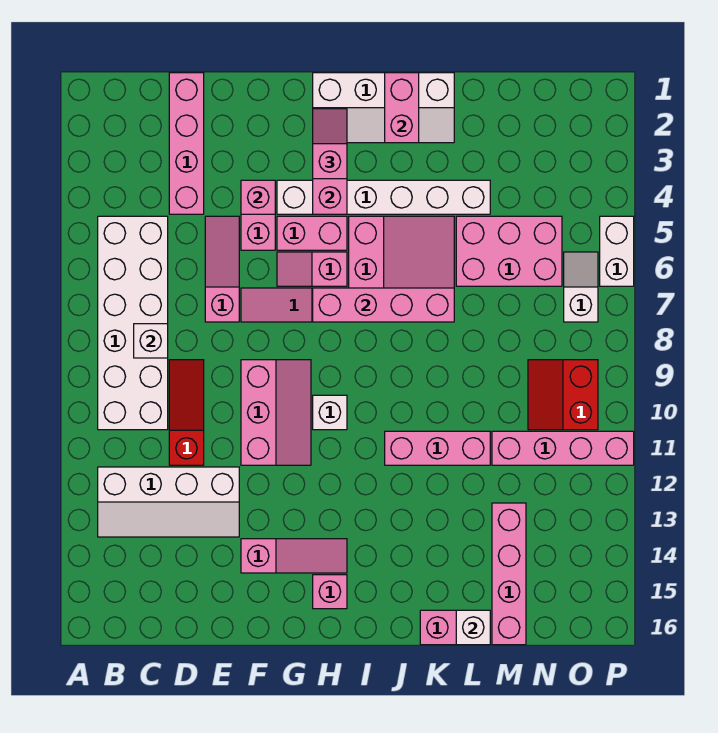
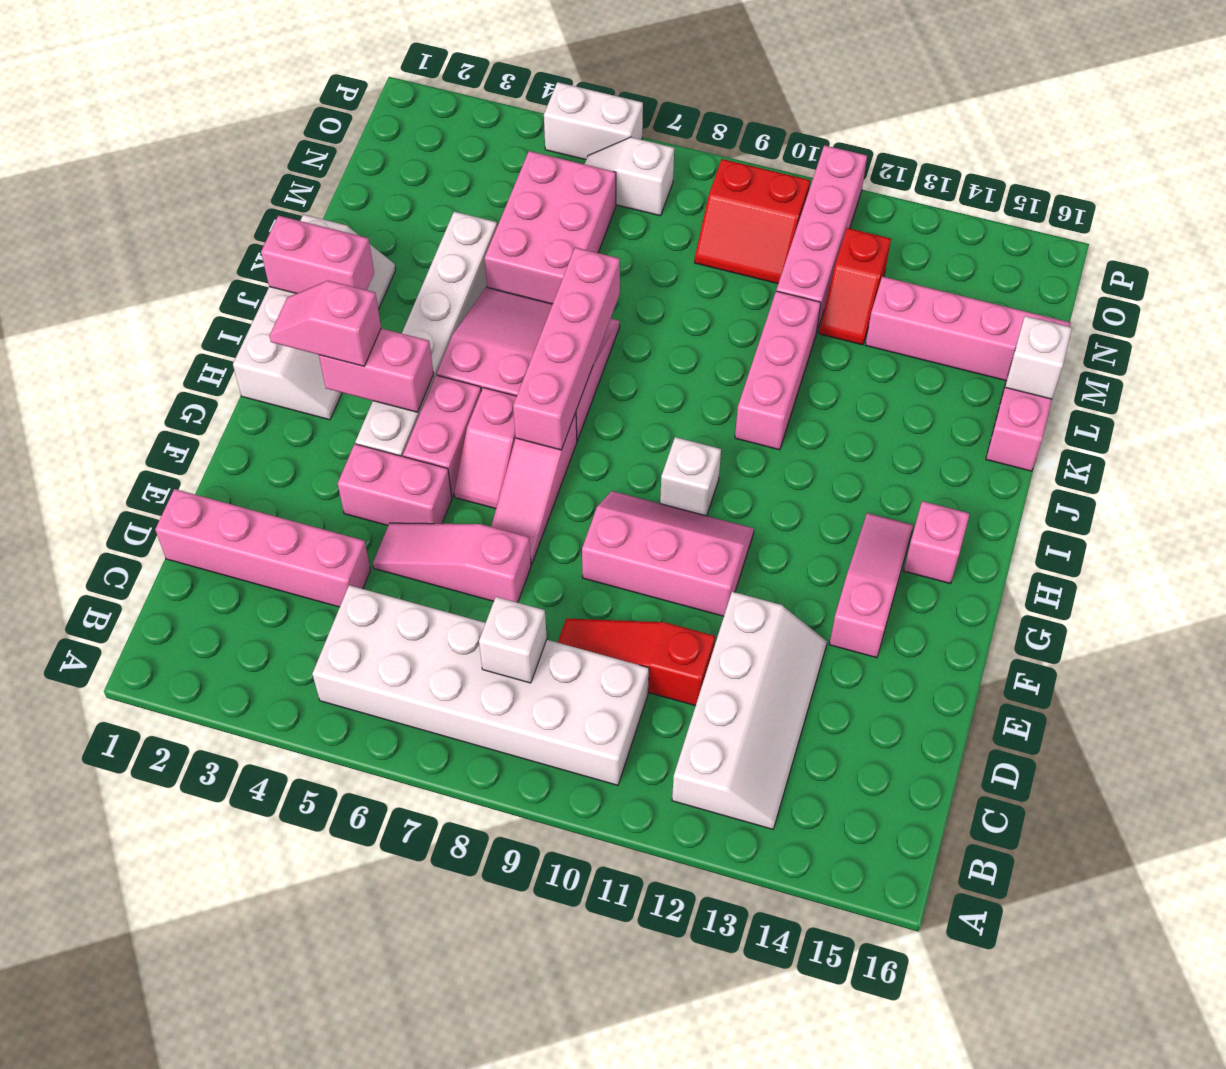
pink brick F4 level 2 -> none
none -> red slope M12:N12 level 1 top N

